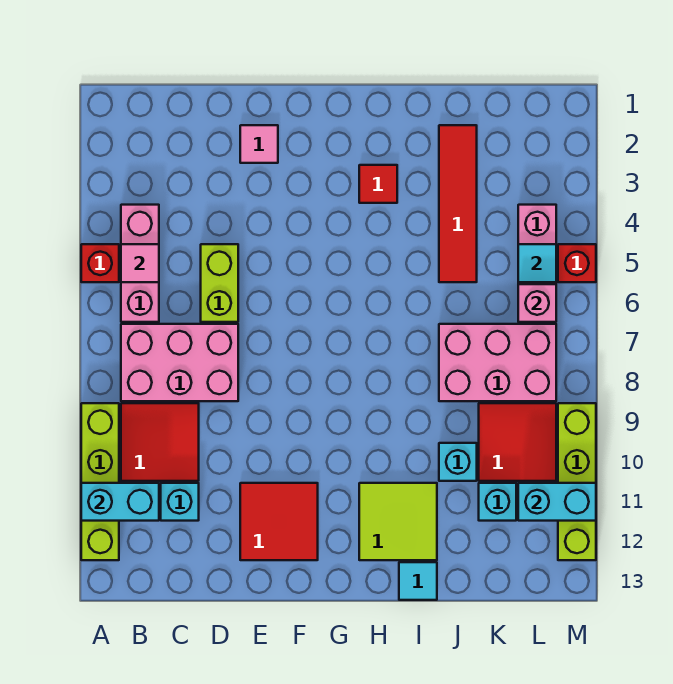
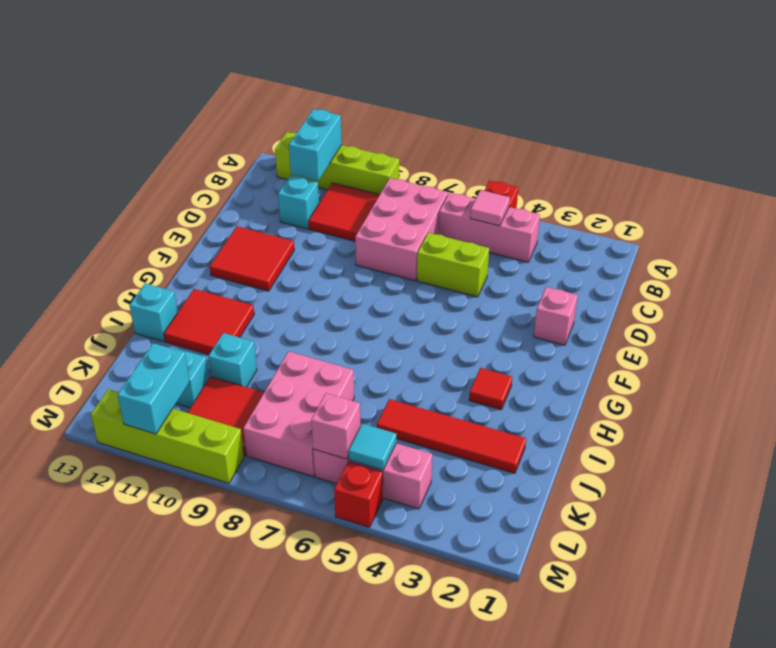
pink tile E2 level 1 -> pink brick E2 level 1
lime tile H11:I12 level 1 -> red tile H11:I12 level 1
cyan tile I13 level 1 -> cyan brick I13 level 1

